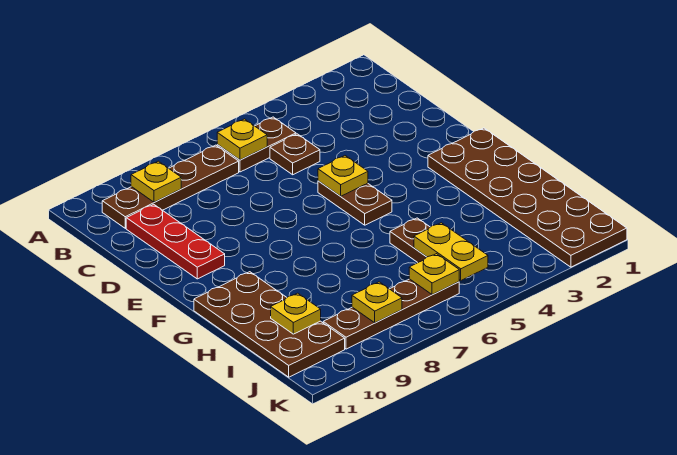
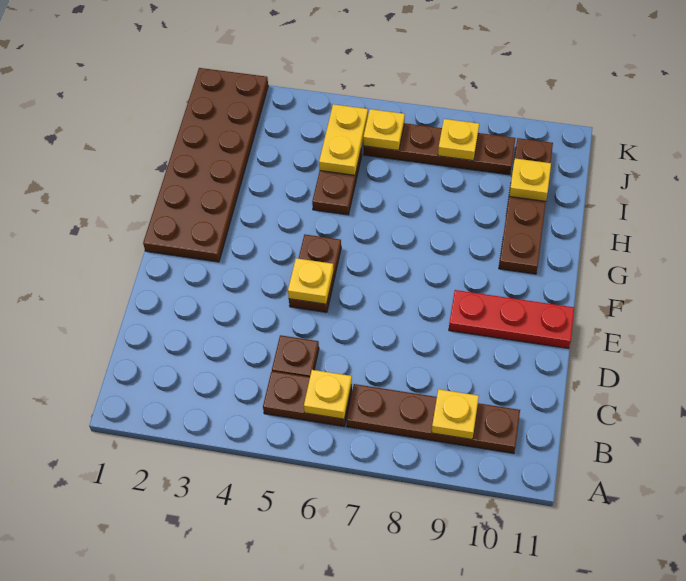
red plate C10:E10 level 1 -> red plate E9:E11 level 1
brown plate G10:J11 level 1 -> brown plate G10:J10 level 1

